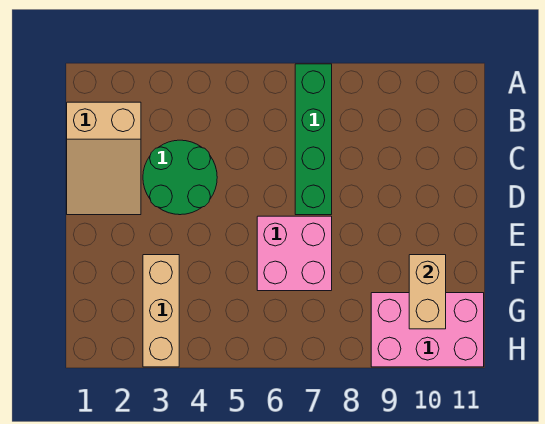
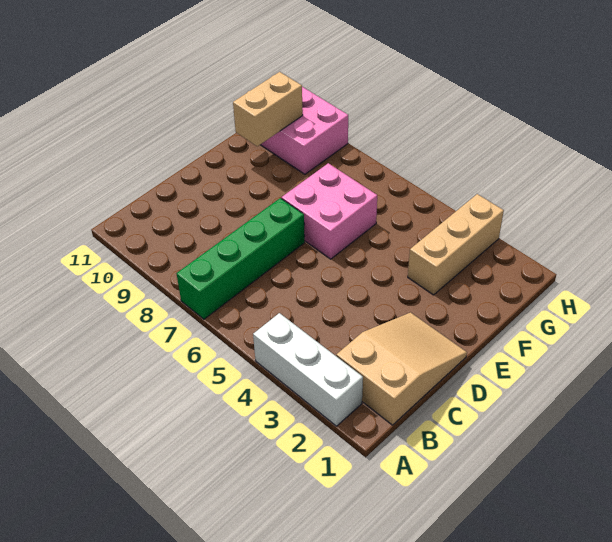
none -> white brick A2:A4 level 1
green round brick C3:D4 level 1 -> none

